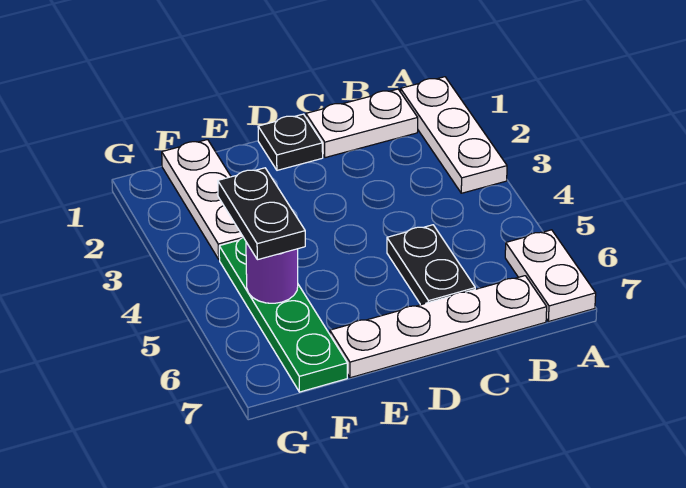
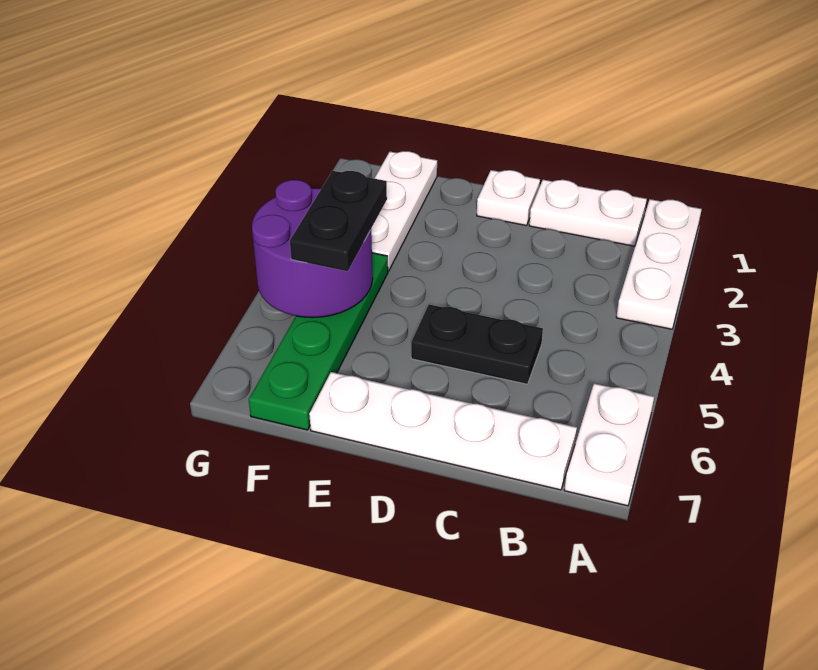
black plate C5:C6 level 1 -> black plate C5:D5 level 1
black plate D1 level 1 -> white plate D1 level 1
purple round brick F5 level 2 -> purple round brick F4:G5 level 2

